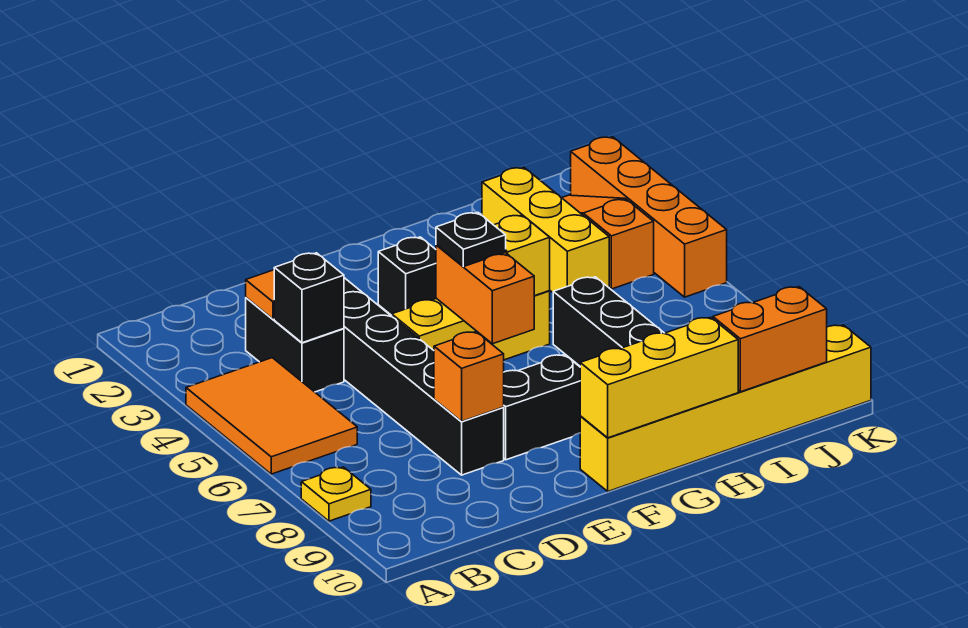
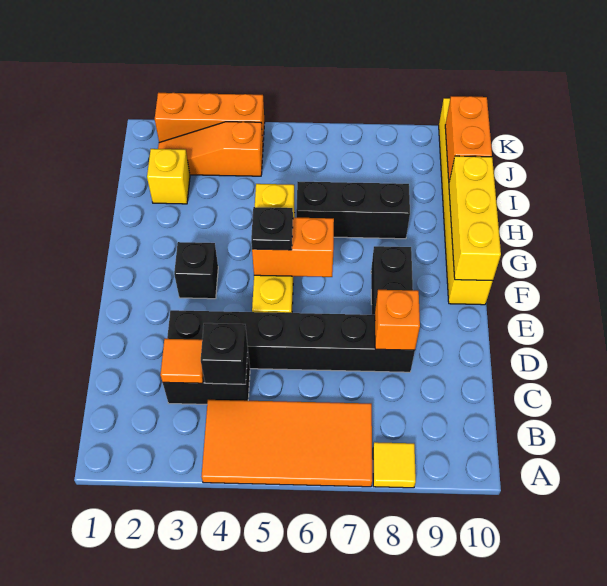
orange tile A4:B6 level 1 -> orange tile A4:B7 level 1
yellow plate A8 level 1 -> yellow tile A8 level 1
yellow brick I2:I4 level 1 -> yellow brick I2 level 1
orange brick K2:K5 level 1 -> orange brick K2:K4 level 1

